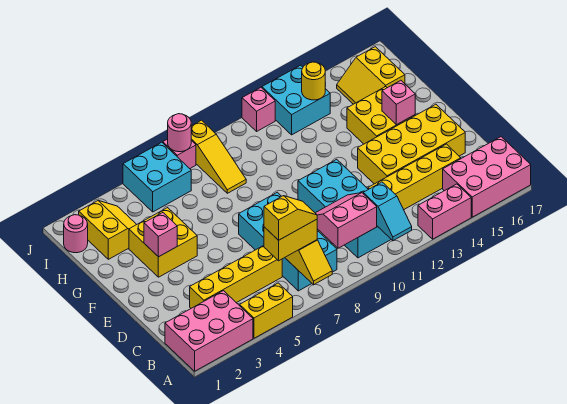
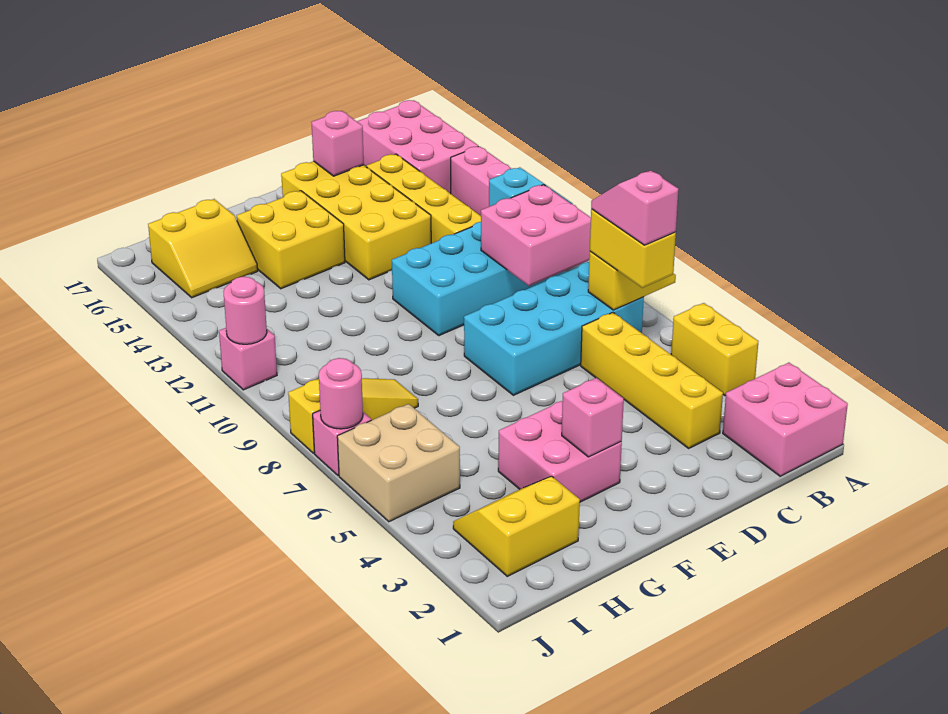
pink brick A1:B3 level 1 -> pink brick A1:B2 level 1
yellow slope B6:B7 level 4 top 6 -> pink slope B6:B7 level 4 top 6
pink slope B9:C10 level 2 top B -> pink brick B9:C10 level 2
yellow brick F3:G4 level 1 -> pink brick F3:G4 level 1
pink brick F15 level 2 -> pink brick D16 level 2
pink round brick I1 level 1 -> pink round brick J11 level 2
cyan brick I5:J6 level 1 -> tan brick I5:J6 level 1
cyan brick I12:J13 level 1 -> none
yellow round brick I13 level 2 -> none

